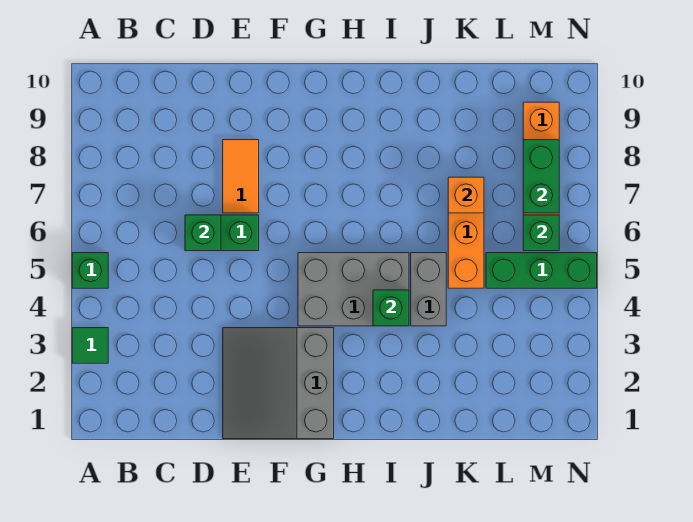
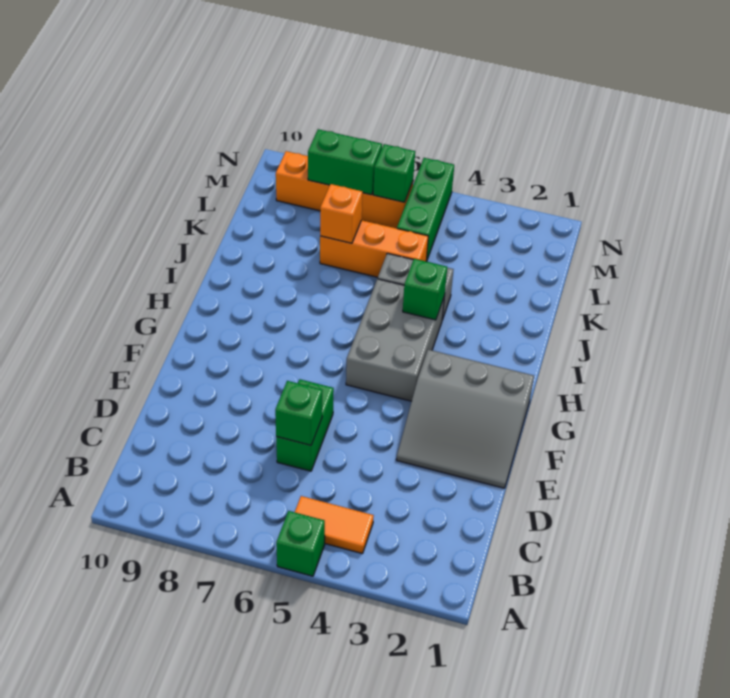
green tile A3 level 1 -> none
orange tile E7:E8 level 1 -> orange tile B4:B5 level 1

